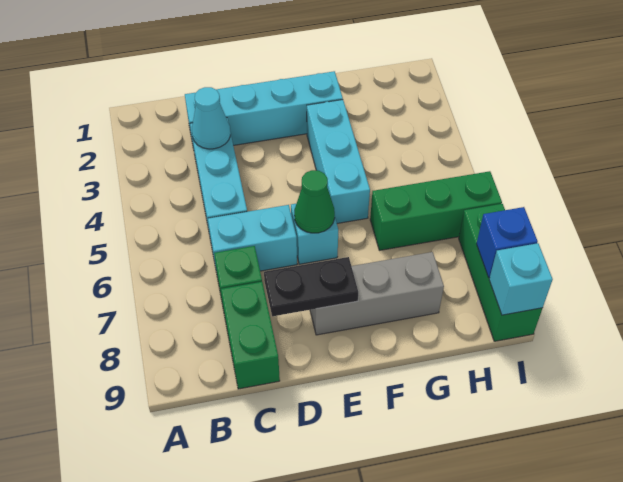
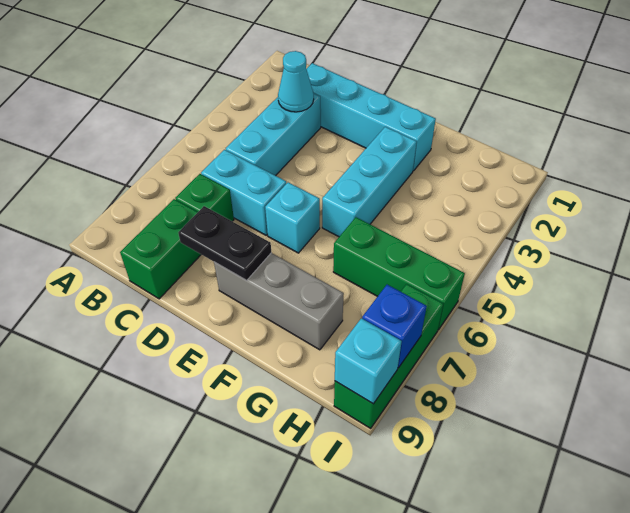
green cone E6 level 2 -> none

